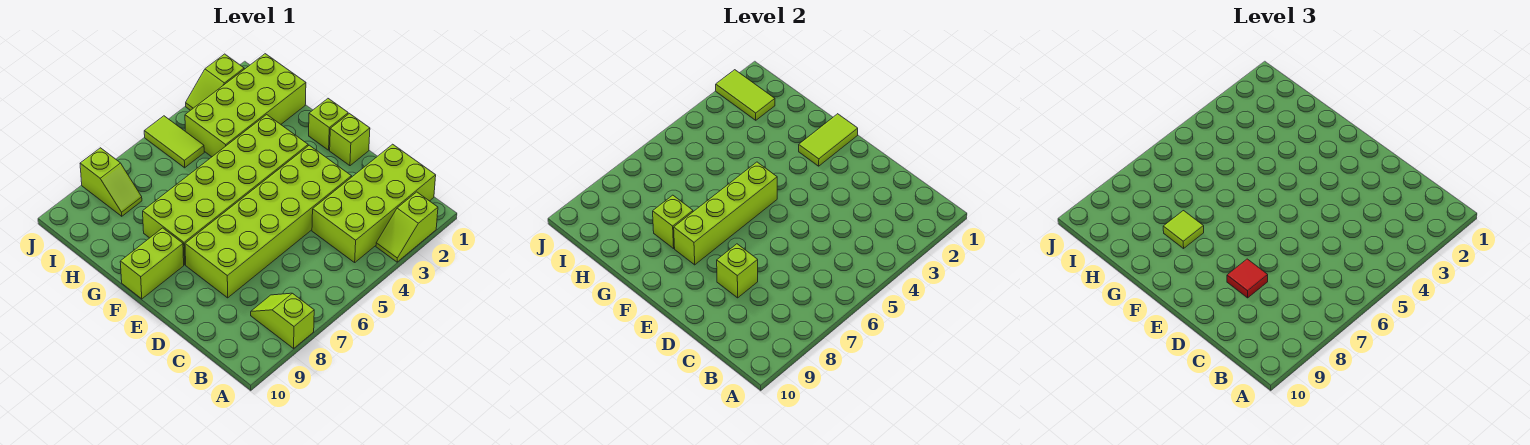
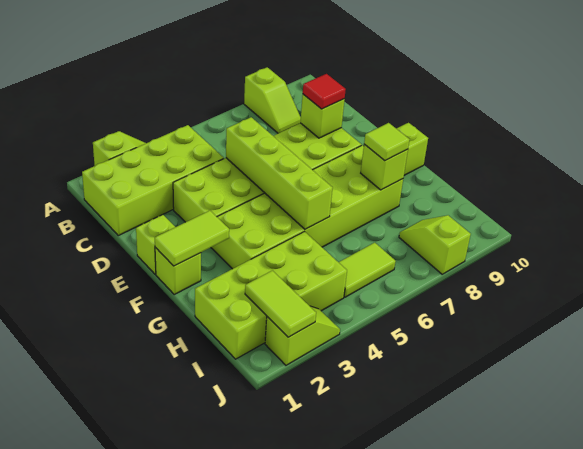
lime brick F5:F8 level 2 -> lime brick D5:G5 level 2
lime tile I5:J5 level 1 -> lime tile I5:I6 level 1

